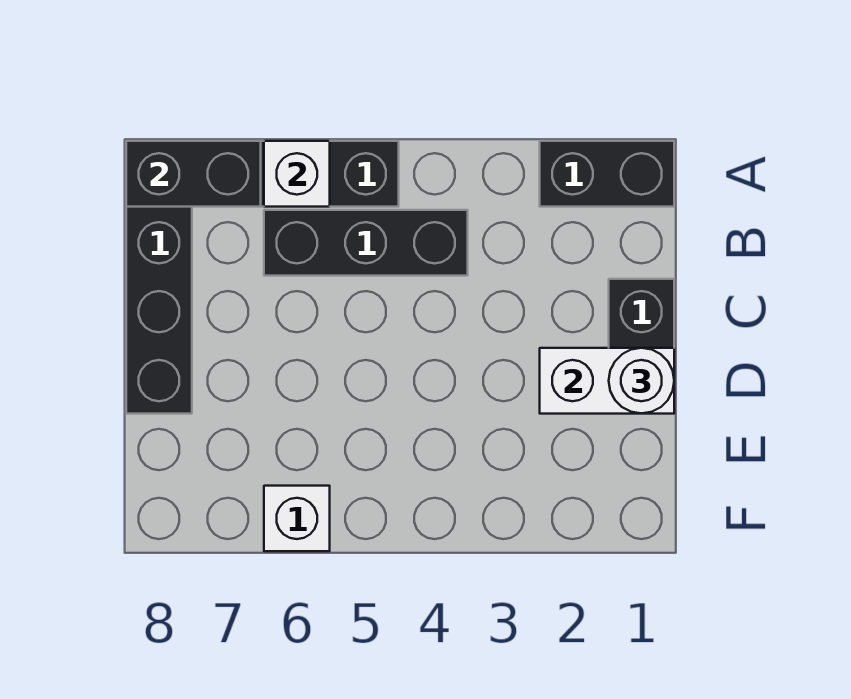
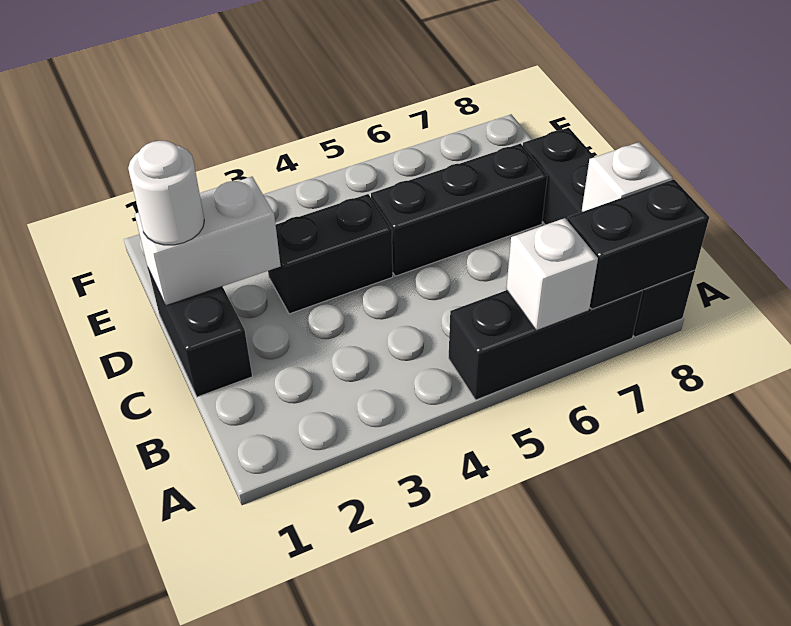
black brick A1:A2 level 1 -> black brick D3:D4 level 1
black brick B4:B6 level 1 -> black brick D5:D7 level 1
white brick F6 level 1 -> white brick B8 level 2

